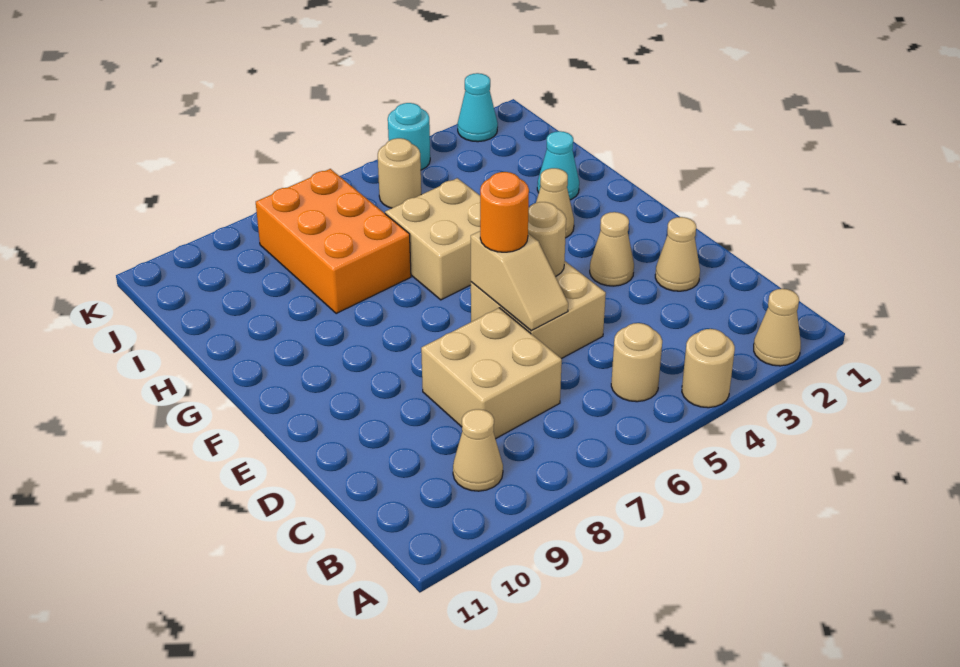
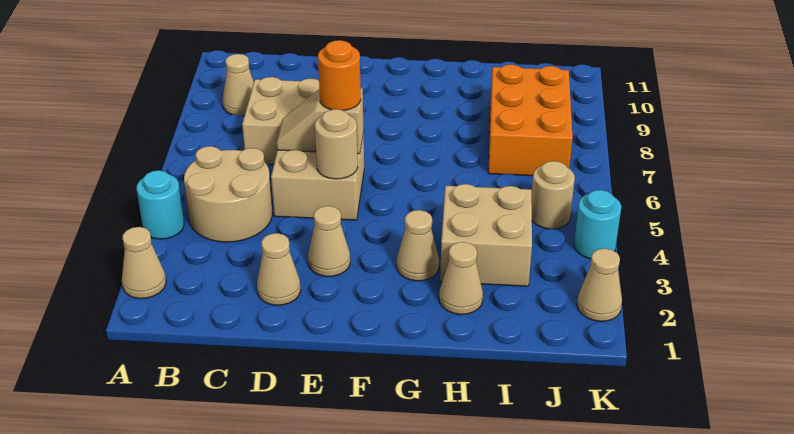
tan round brick A4 level 1 -> cyan round brick A4 level 1
tan round brick B5 level 1 -> tan round brick B4:C5 level 1
tan brick G5:H6 level 1 -> tan brick H3:I4 level 1
cyan cone H2 level 1 -> tan cone H2 level 1
orange brick H7:J8 level 1 -> orange brick I7:J9 level 1
cyan cone K2 level 1 -> tan cone K2 level 1

